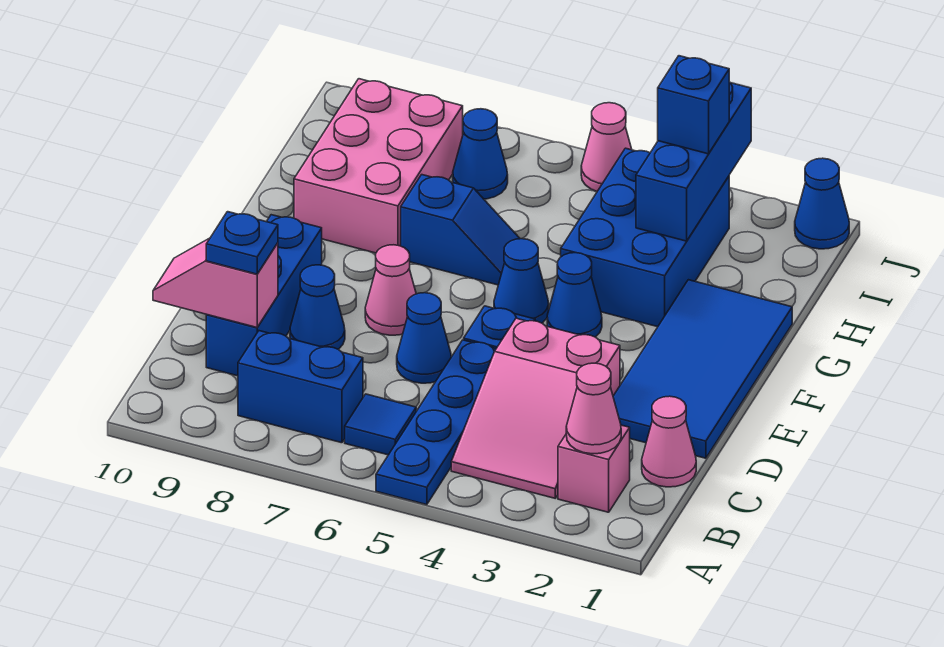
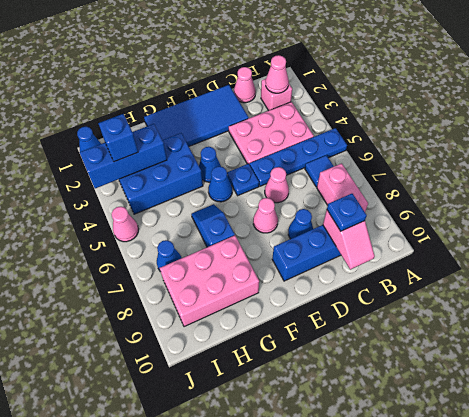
pink slope B3:D4 level 1 top D -> pink plate B3:D4 level 1
blue brick B7:B8 level 1 -> pink brick B7:B8 level 1
blue cone D6 level 1 -> pink cone D6 level 1

